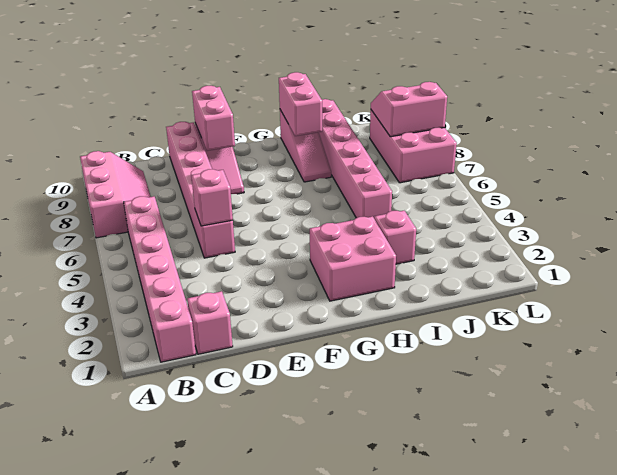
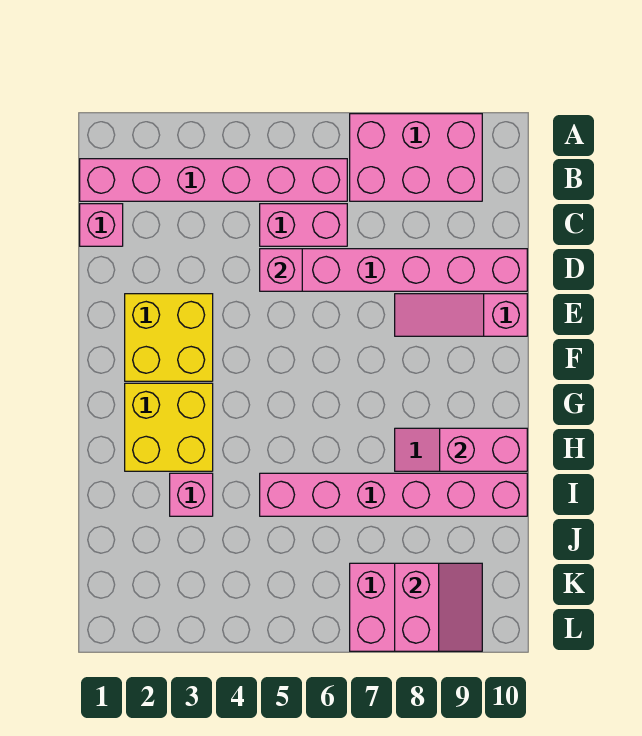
pink slope A7:B9 level 1 top A -> pink brick A7:B9 level 1
none -> yellow brick E2:F3 level 1
pink brick E9:E10 level 2 -> pink brick C5:C6 level 1
pink brick G2:H3 level 1 -> yellow brick G2:H3 level 1

